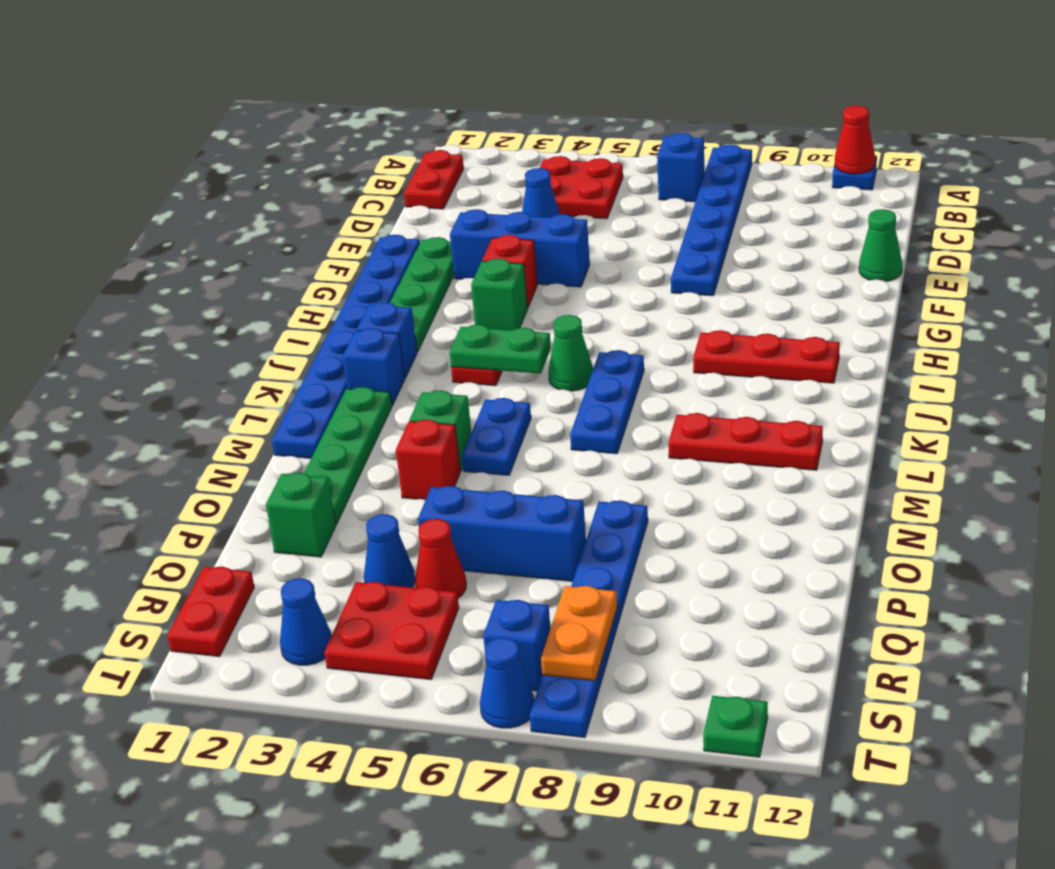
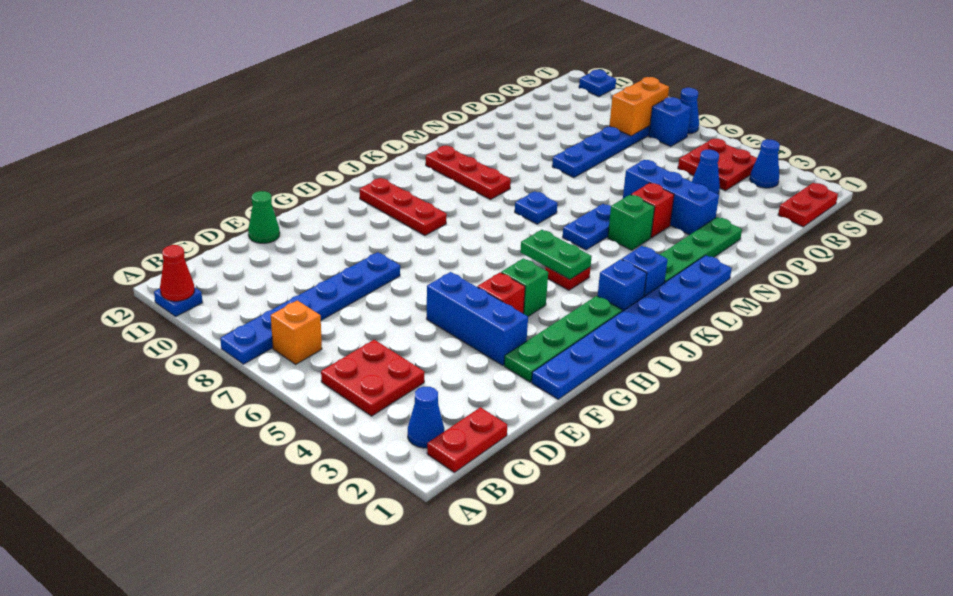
blue brick B7 level 1 -> orange brick B7 level 1
blue cone D4 level 1 -> blue cone B2 level 1
green cone J6 level 1 -> none
blue plate J7:L7 level 1 -> blue plate L7 level 1
green brick P2 level 1 -> none
blue brick P5:P7 level 1 -> blue brick O3:O5 level 1
red cone Q5 level 1 -> none
orange plate R8:S8 level 2 -> orange brick R8:S8 level 2
green plate T11 level 1 -> blue plate T11 level 1

